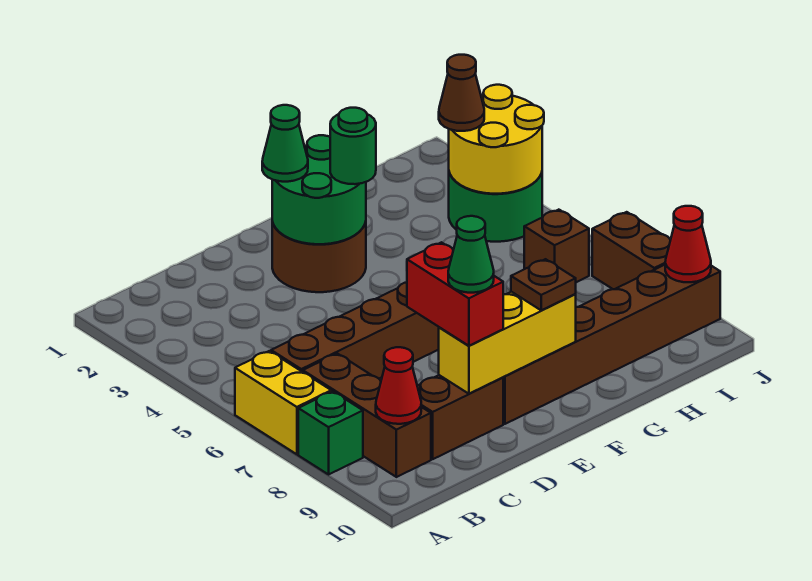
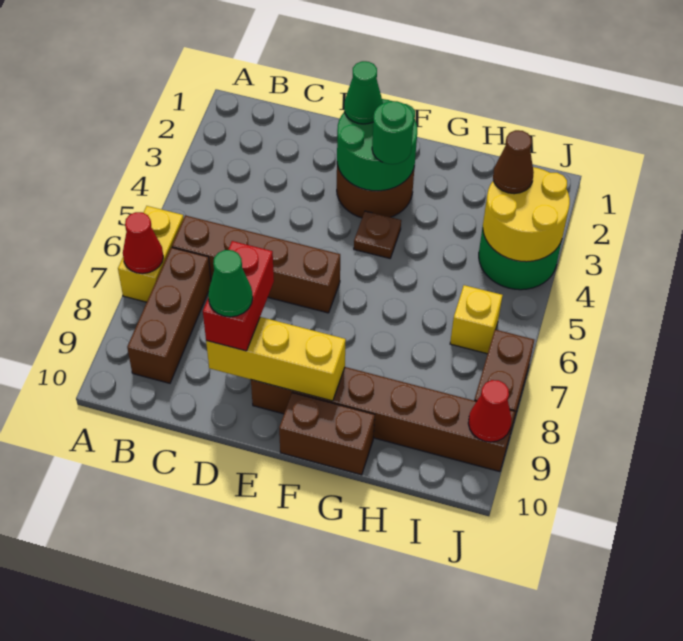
green brick A8 level 1 -> none
red cone B9 level 2 -> red cone A7 level 2
brown brick C9:D9 level 1 -> brown brick F10:G10 level 1
brown plate F9 level 3 -> brown plate F4 level 1
brown brick I6 level 1 -> yellow brick I6 level 1

